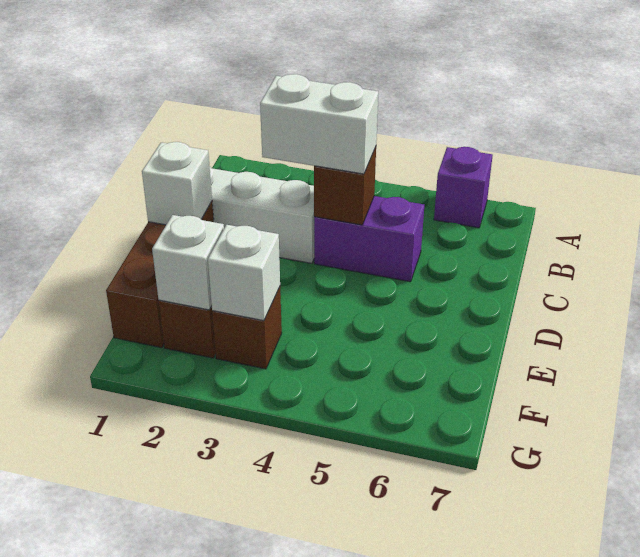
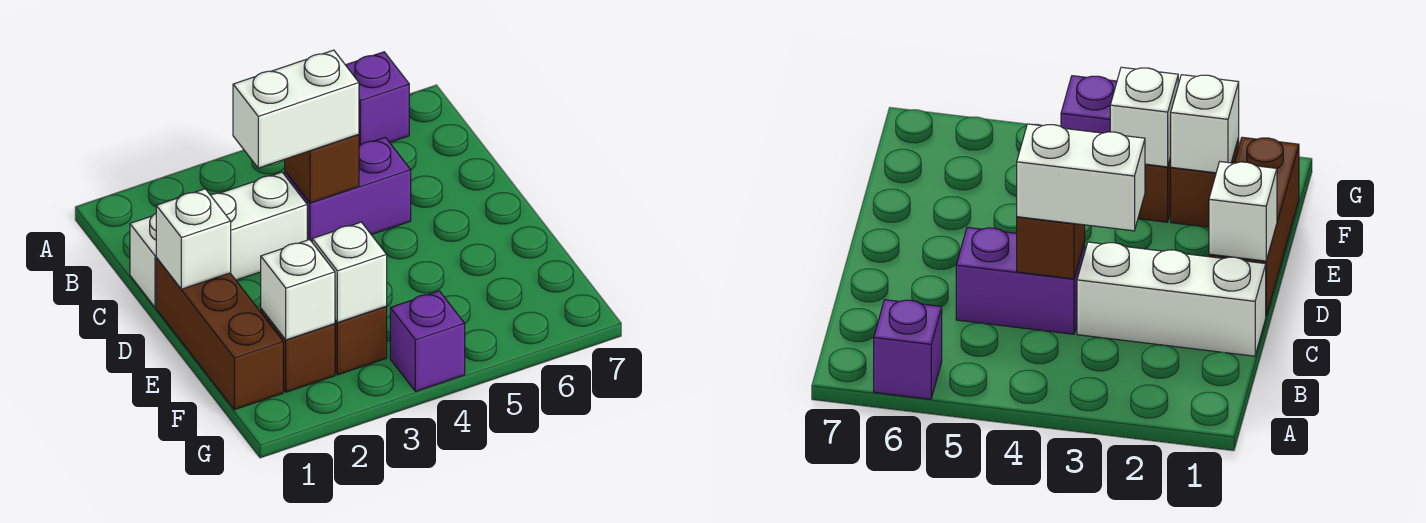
none -> purple brick G4 level 1

